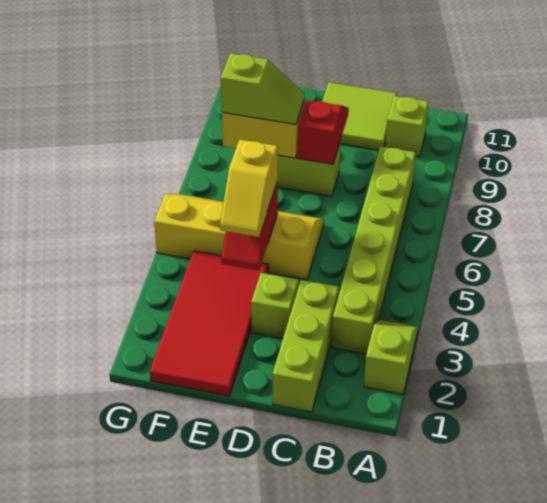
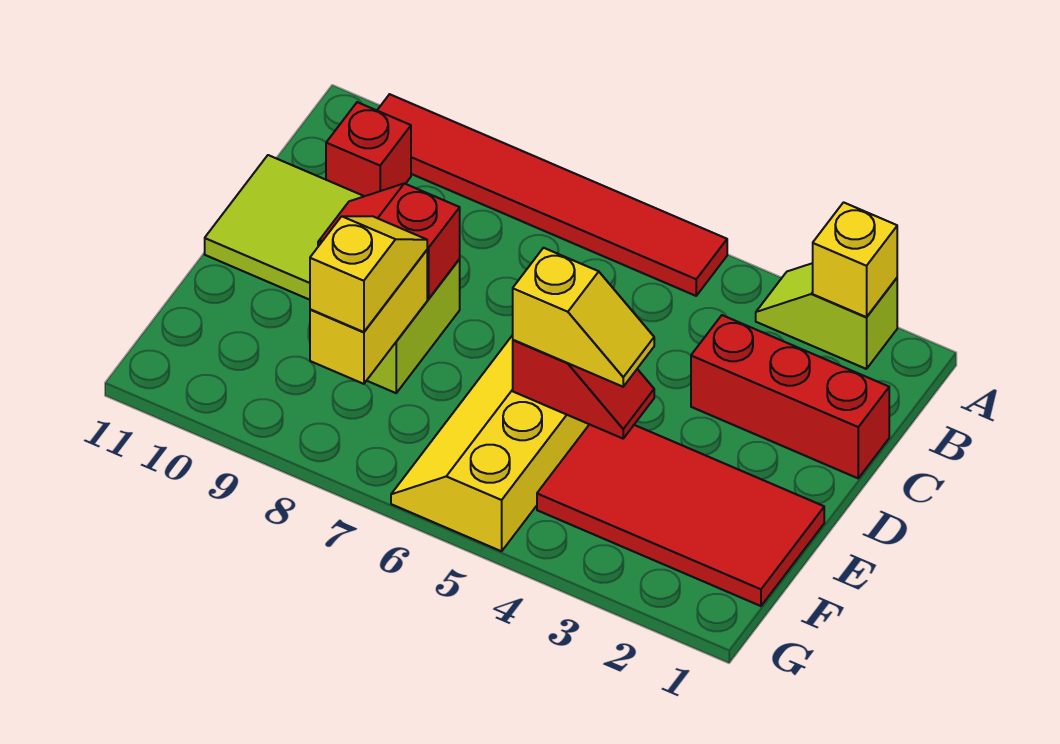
none -> yellow brick A2 level 2
none -> red tile A5:A10 level 1
lime brick B3:B8 level 1 -> none
lime brick B10 level 1 -> red brick B10 level 1
lime brick C1:C3 level 1 -> red brick C1:C3 level 1
lime brick D3 level 1 -> none
lime slope E8:F8 level 3 top F -> yellow slope E8:F8 level 3 top F

